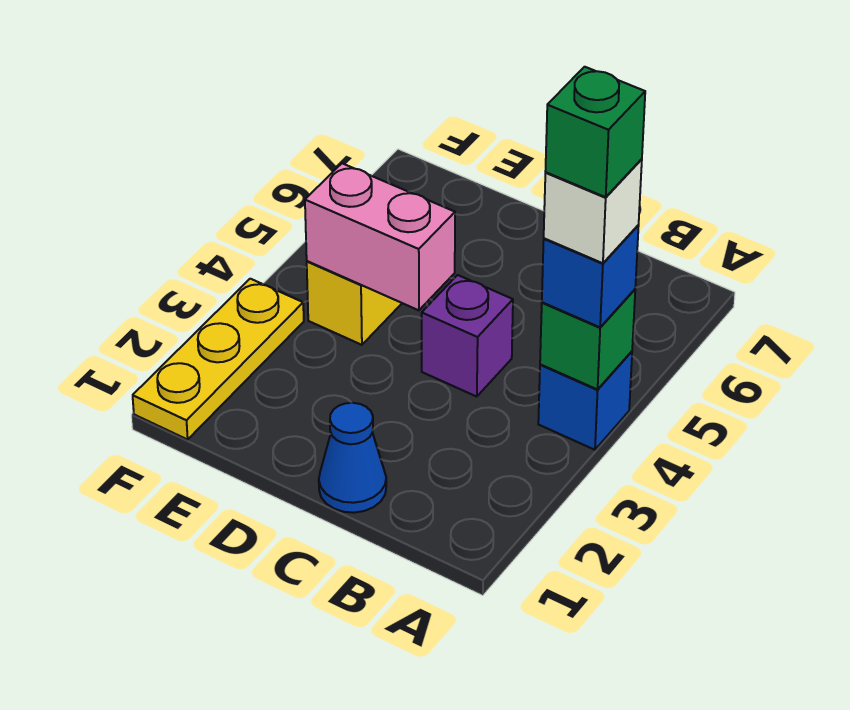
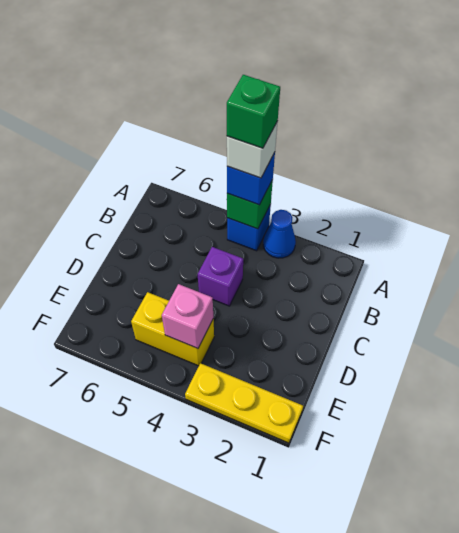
blue cone C1 level 1 -> blue cone A3 level 1
pink brick D4:E4 level 2 -> pink brick E4 level 2

